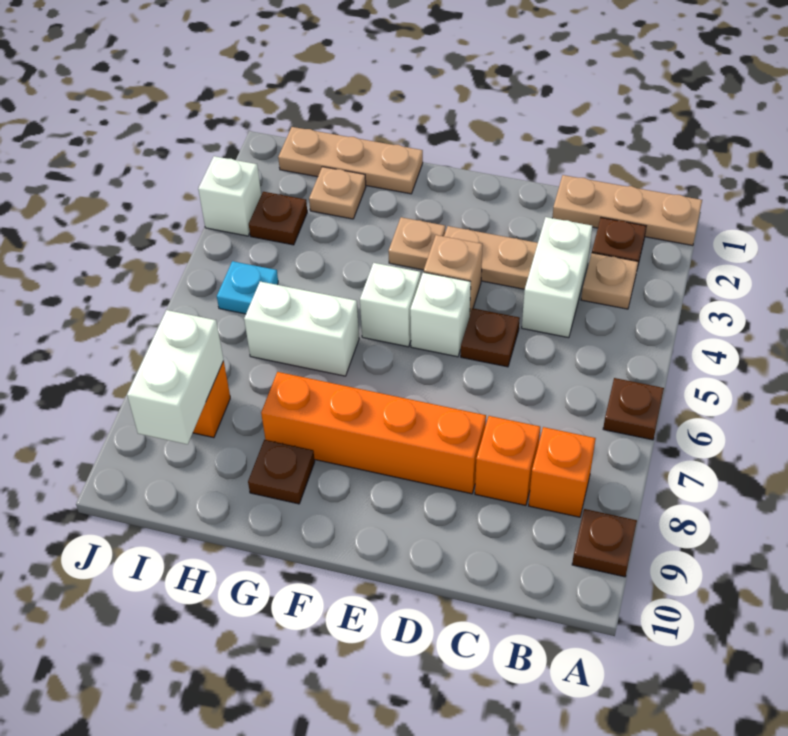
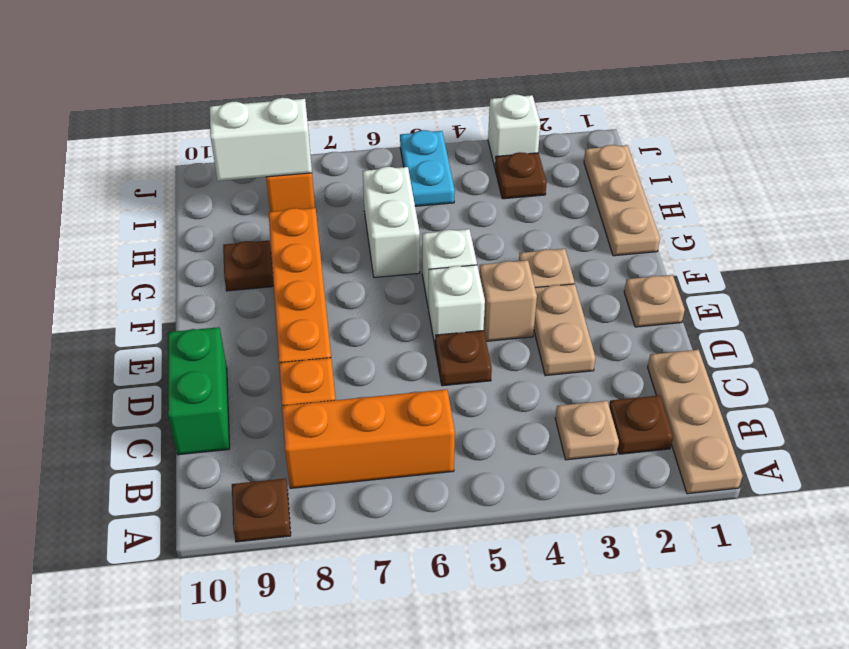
brown plate A6 level 1 -> none
orange brick B8 level 1 -> orange brick B6:B8 level 1
white brick C3:C4 level 1 -> none
none -> green brick C10:D10 level 1
tan plate H2 level 1 -> tan plate E1 level 1
cyan plate I5 level 1 -> cyan plate I5:J5 level 1

